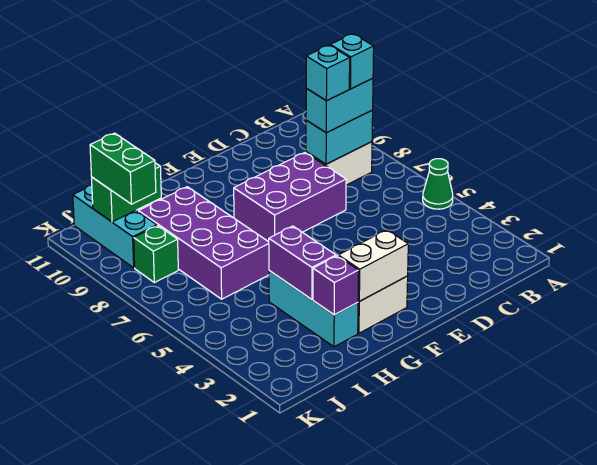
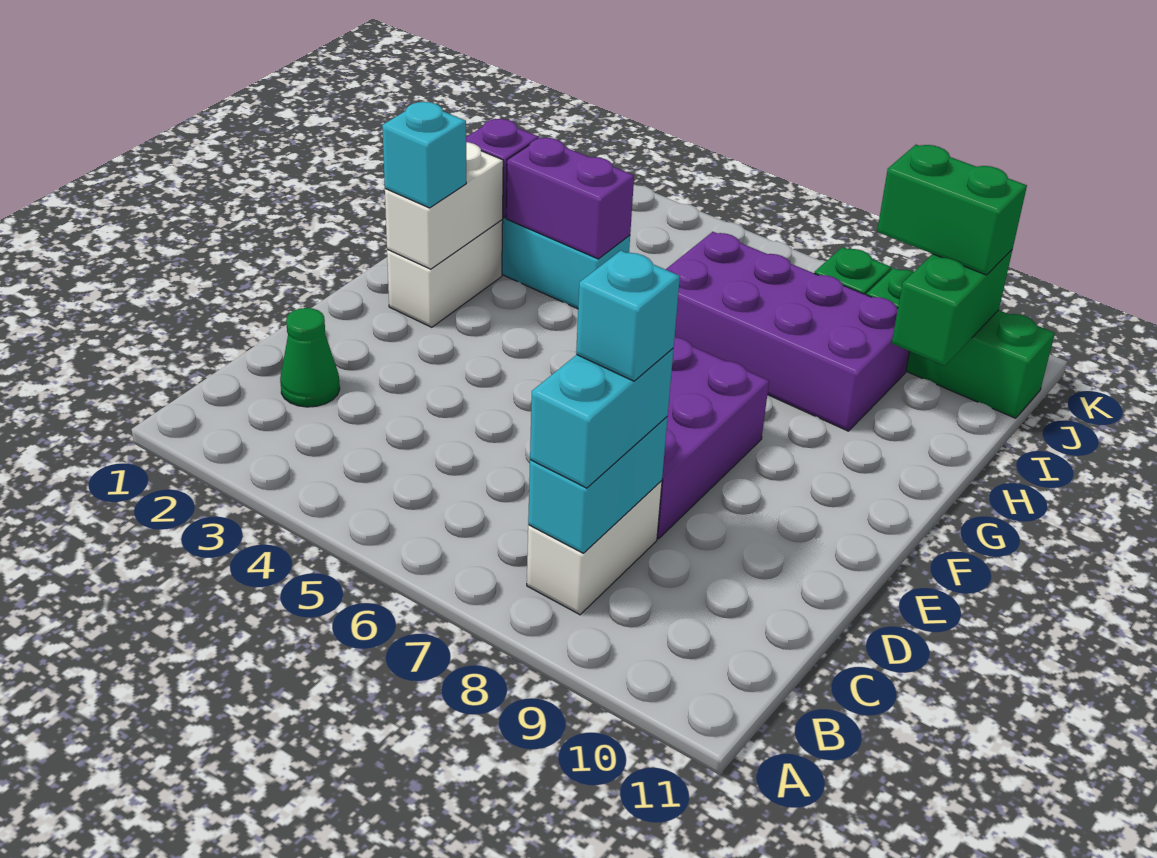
green cone A5 level 1 -> green cone C2 level 1
cyan brick B8 level 4 -> cyan brick F2 level 3
cyan brick J9:J11 level 1 -> green brick J9:J11 level 1

